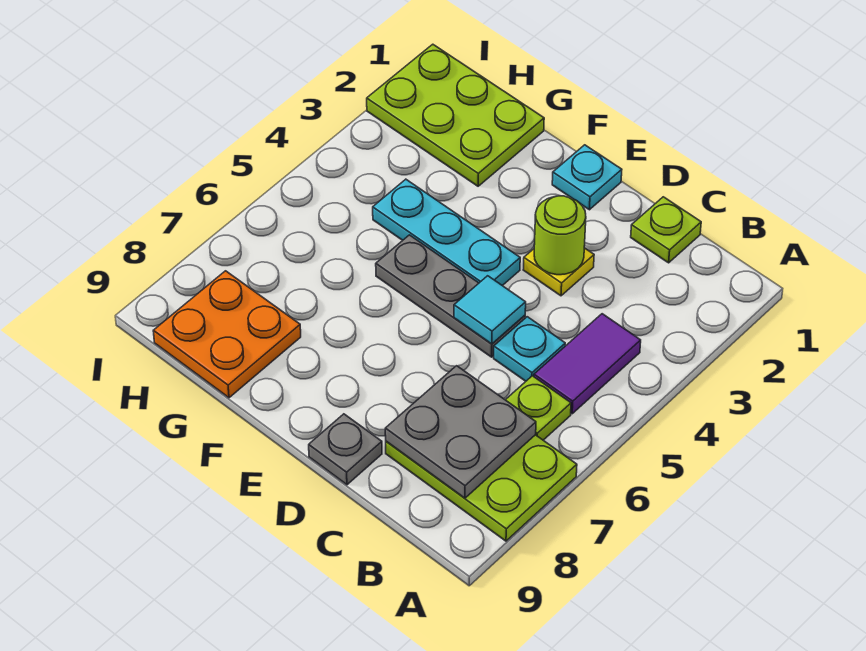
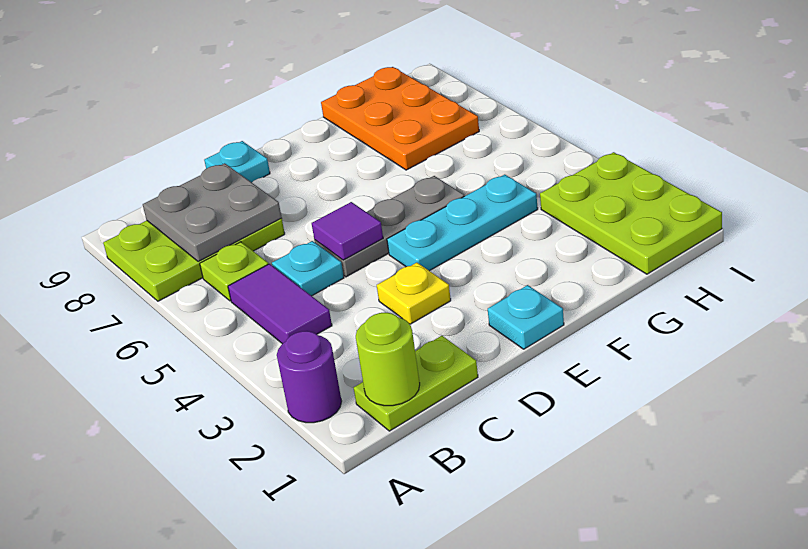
none -> purple round brick A2 level 1
lime plate C1 level 1 -> lime plate B1:C1 level 1
lime round brick D3 level 2 -> lime round brick B1 level 2
cyan tile D5 level 2 -> purple tile D5 level 2
grey plate D9 level 1 -> cyan plate D9 level 1
lime plate G1:I2 level 1 -> lime plate H1:I3 level 1
orange plate G8:H9 level 1 -> orange plate G7:H9 level 1

